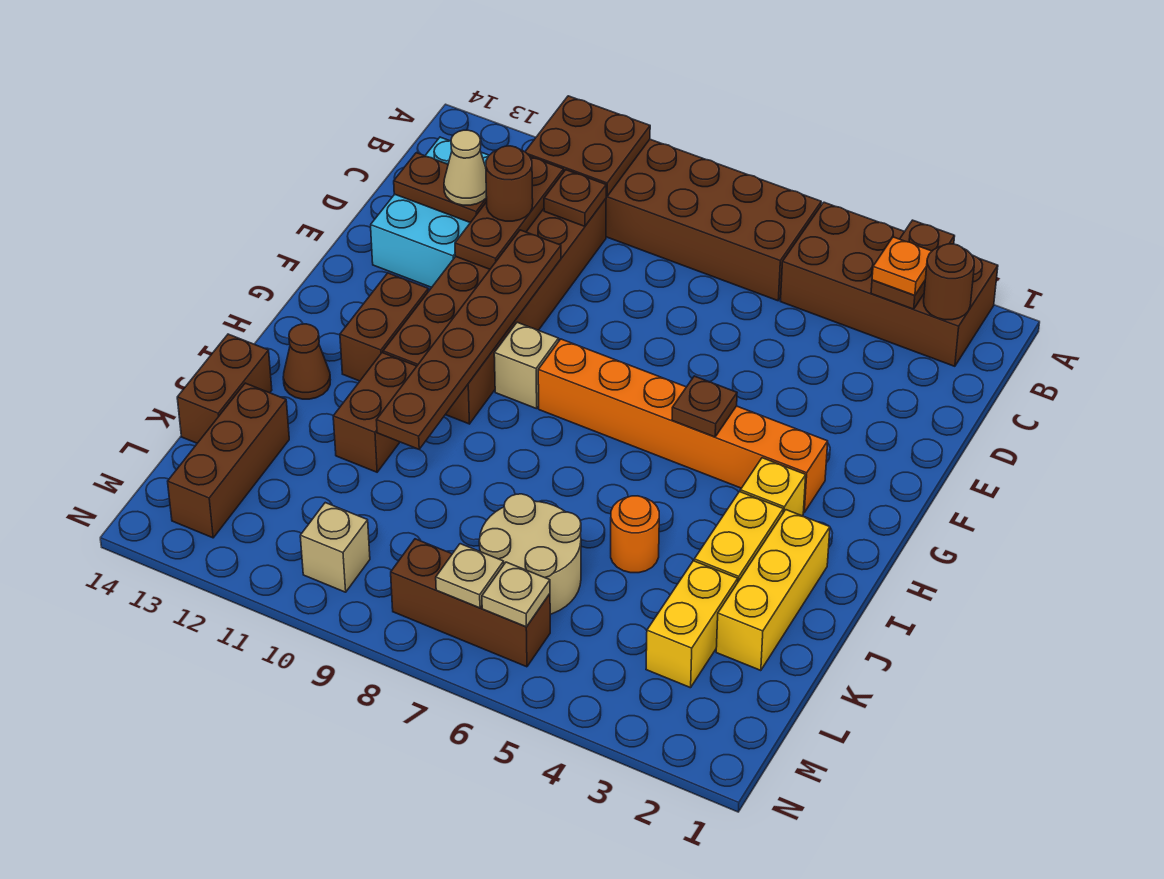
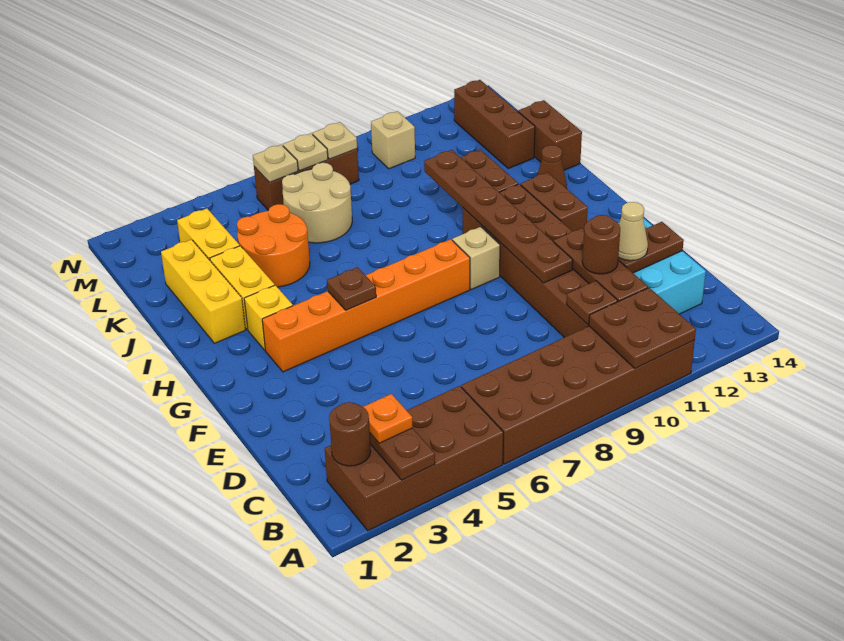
orange round brick J5 level 1 -> orange round brick J4:K5 level 1
none -> tan plate M8 level 2

